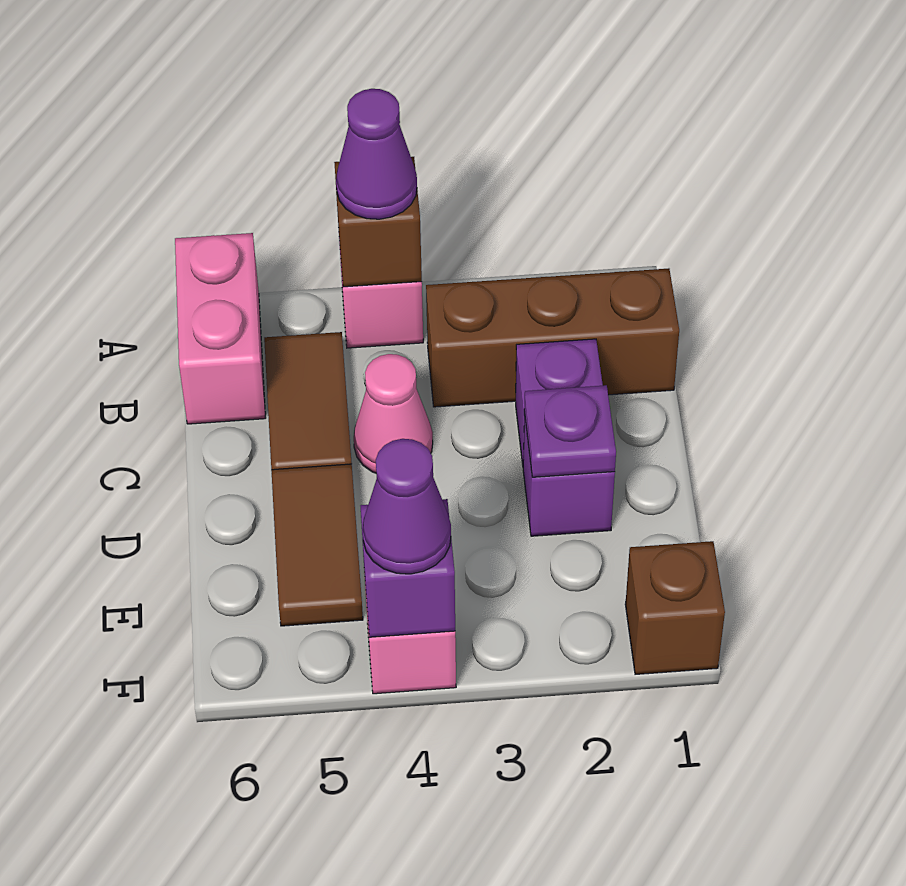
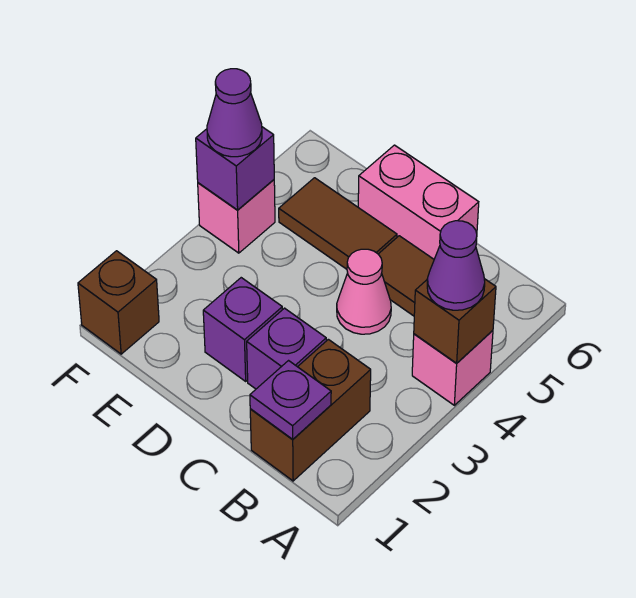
pink brick A6:B6 level 1 -> pink brick C6:D6 level 1
brown brick B1:B3 level 1 -> brown brick B1:B2 level 1
purple plate D2 level 2 -> purple plate B1 level 2

